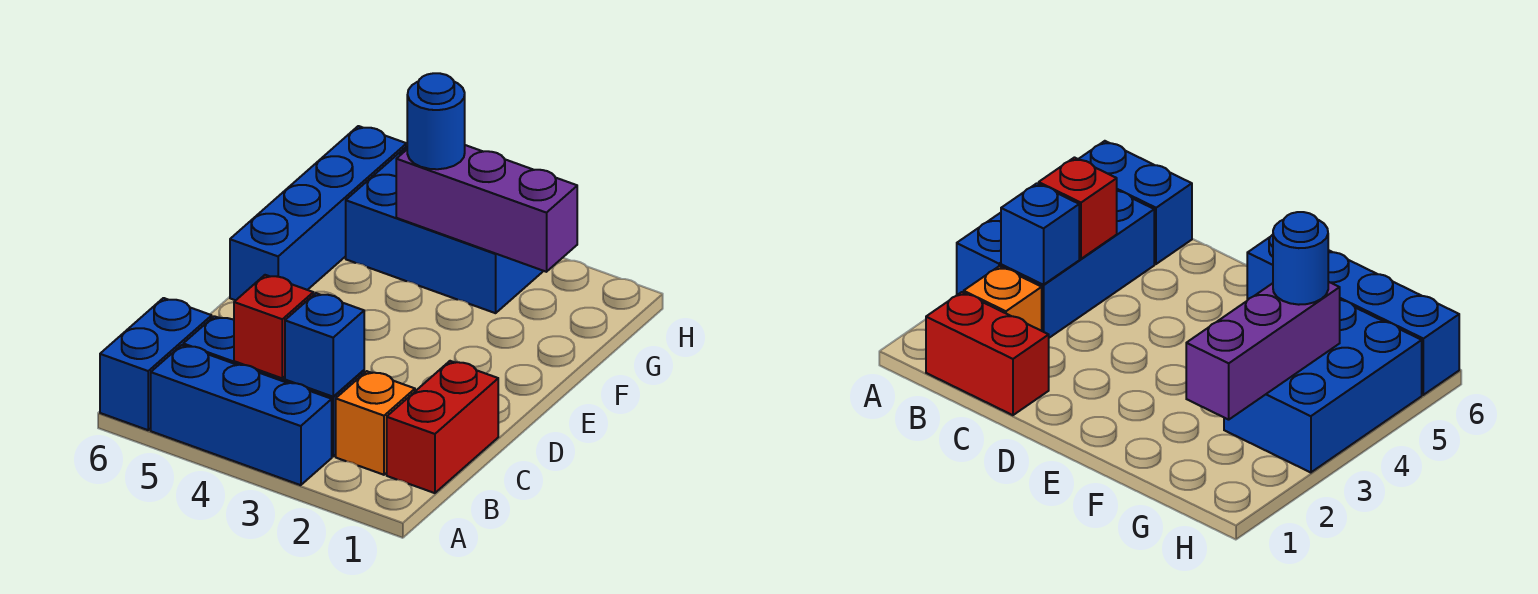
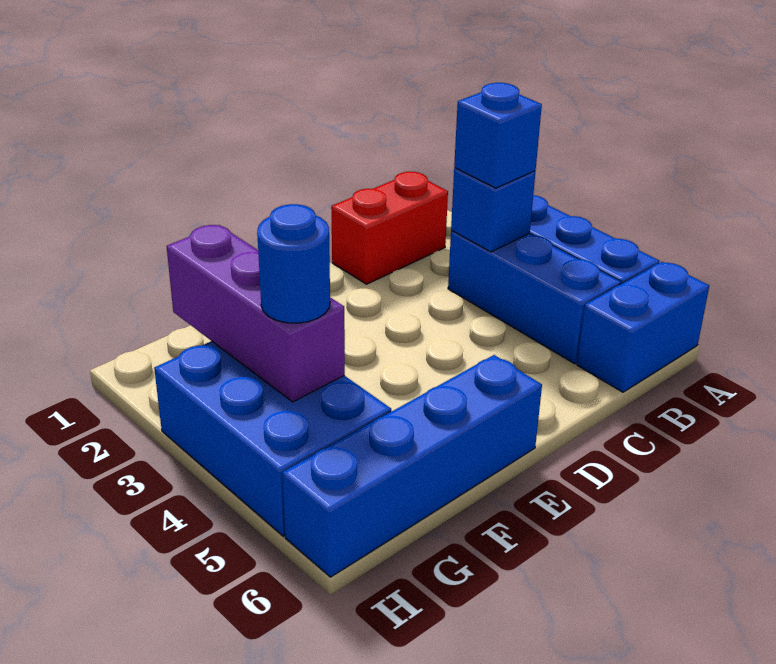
orange brick B2 level 1 -> none
none -> blue brick B3 level 3
red brick B4 level 2 -> none

